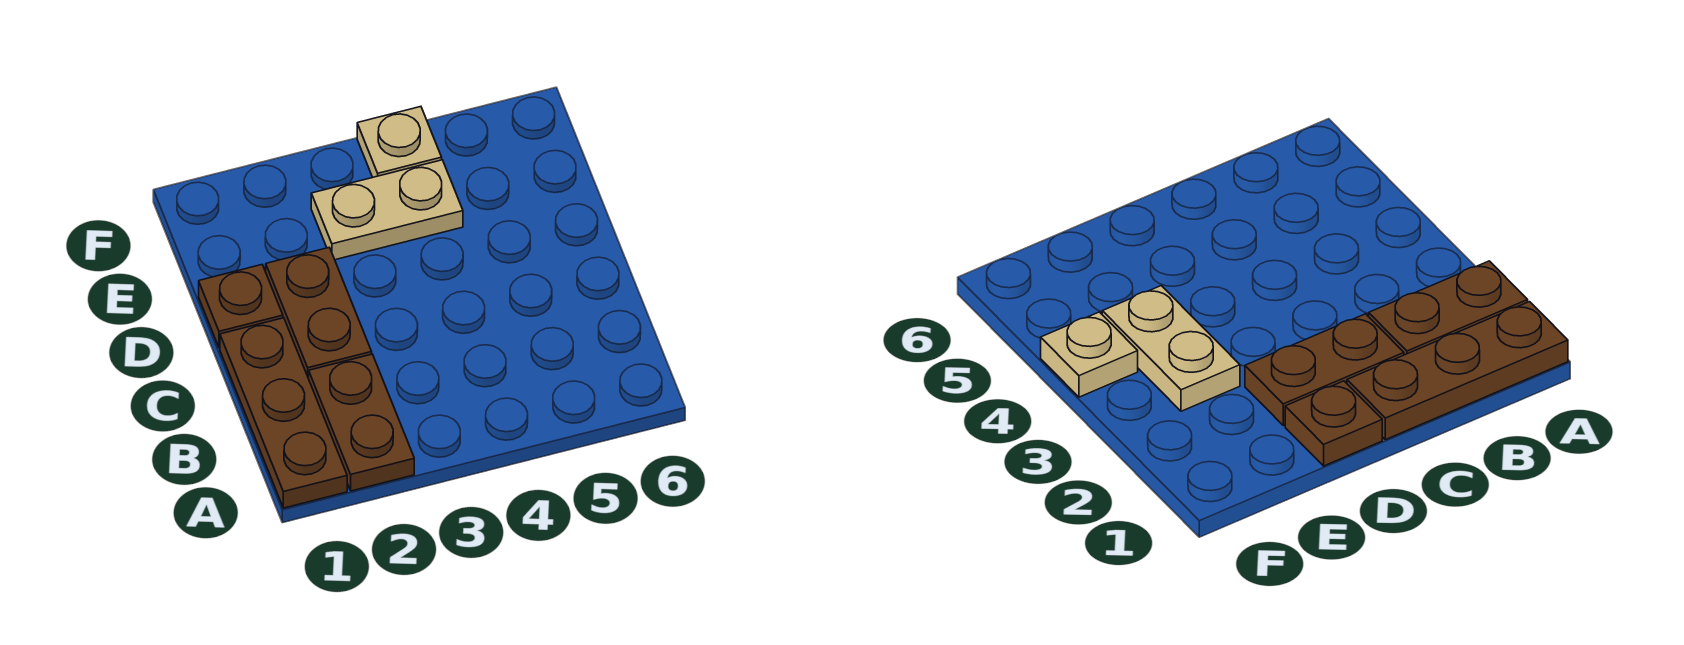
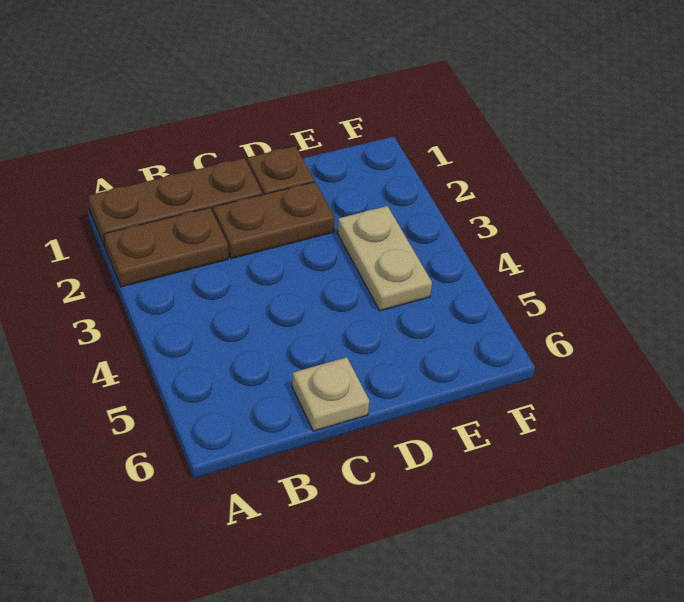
tan plate F4 level 1 -> tan plate C6 level 1

